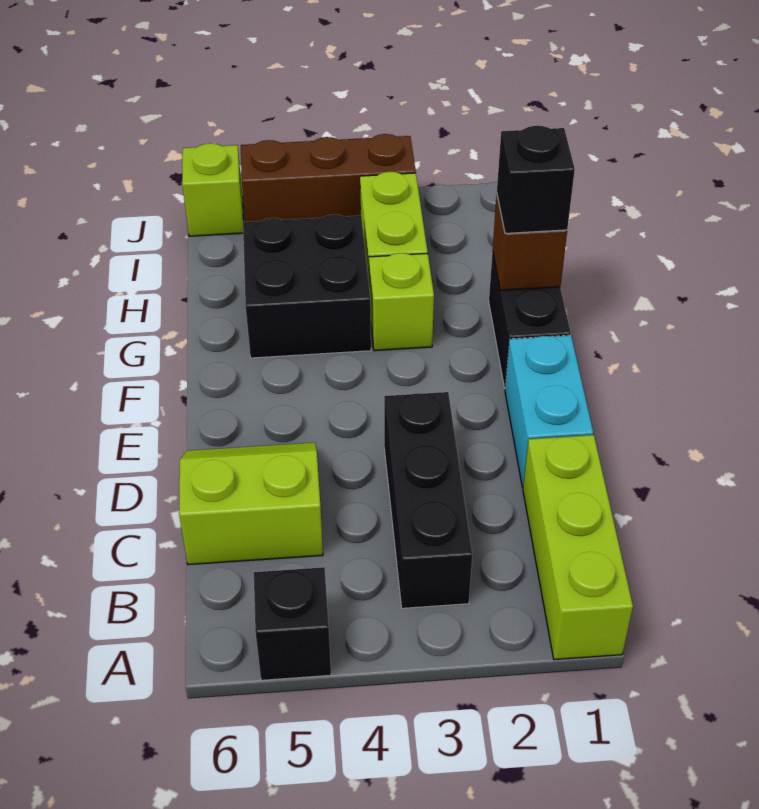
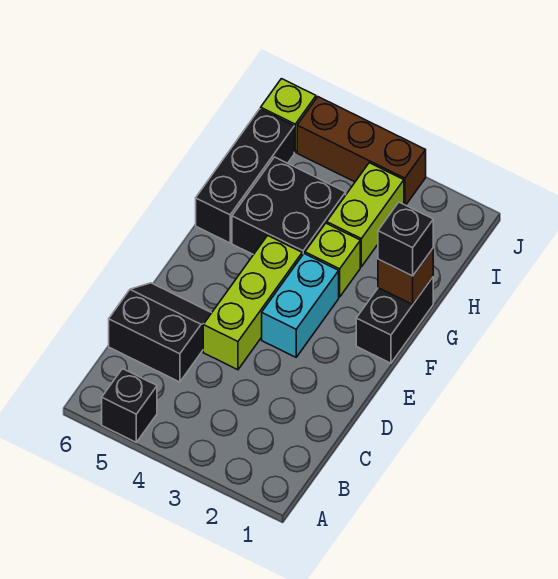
lime brick A1:C1 level 1 -> lime brick D4:F4 level 1
black brick B3:D3 level 1 -> black brick G6:I6 level 1
lime slope C5:D6 level 1 top C -> black slope C5:D6 level 1 top C
cyan brick D1:E1 level 1 -> cyan brick E3:F3 level 1

